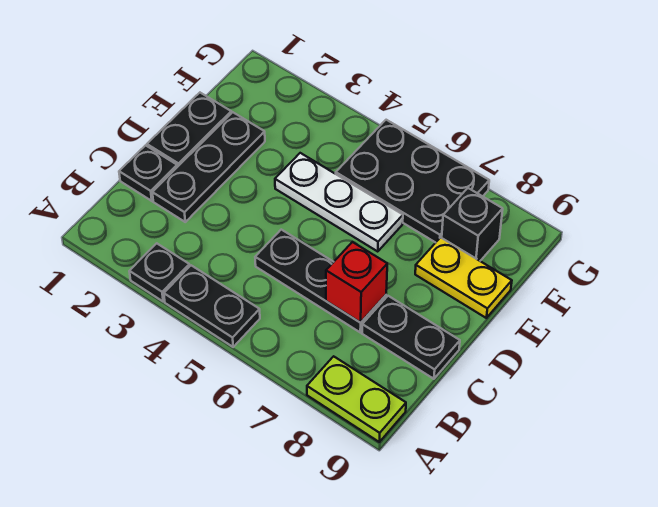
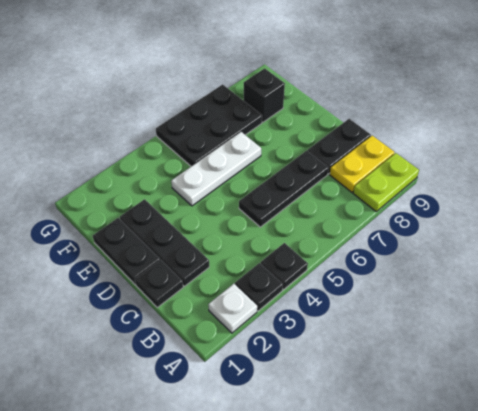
none -> white plate A2 level 1
black plate A4:A5 level 1 -> black plate A4 level 1
red brick C7 level 2 -> none
yellow plate E8:E9 level 1 -> yellow plate B8:B9 level 1

